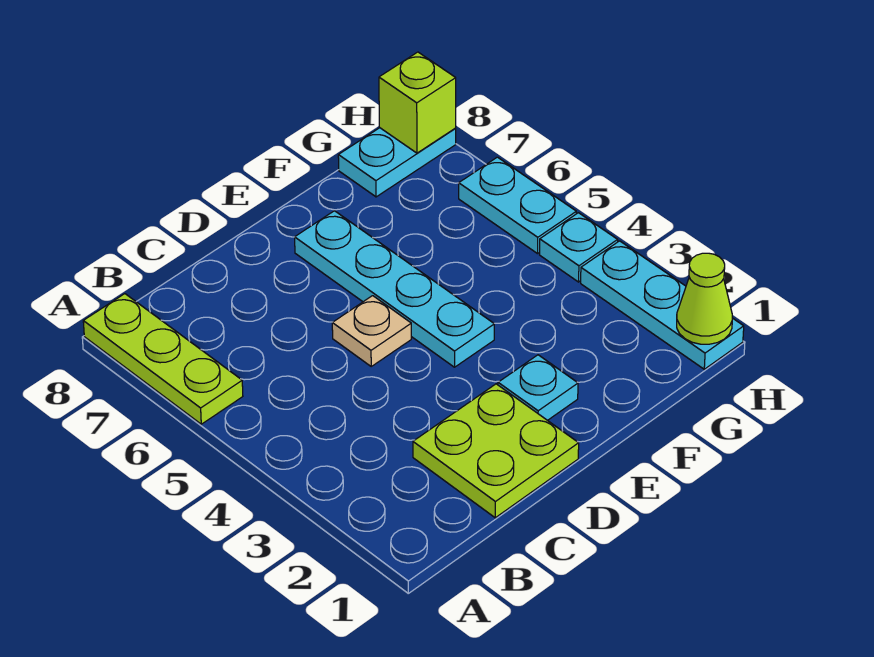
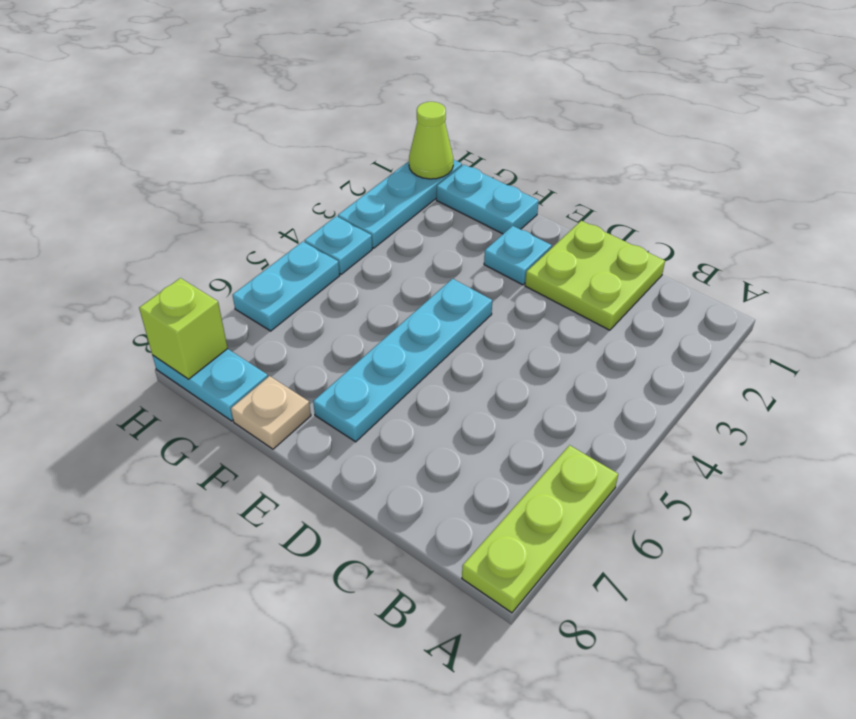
tan plate D5 level 1 -> tan plate F8 level 1
none -> cyan plate F1:G1 level 1

